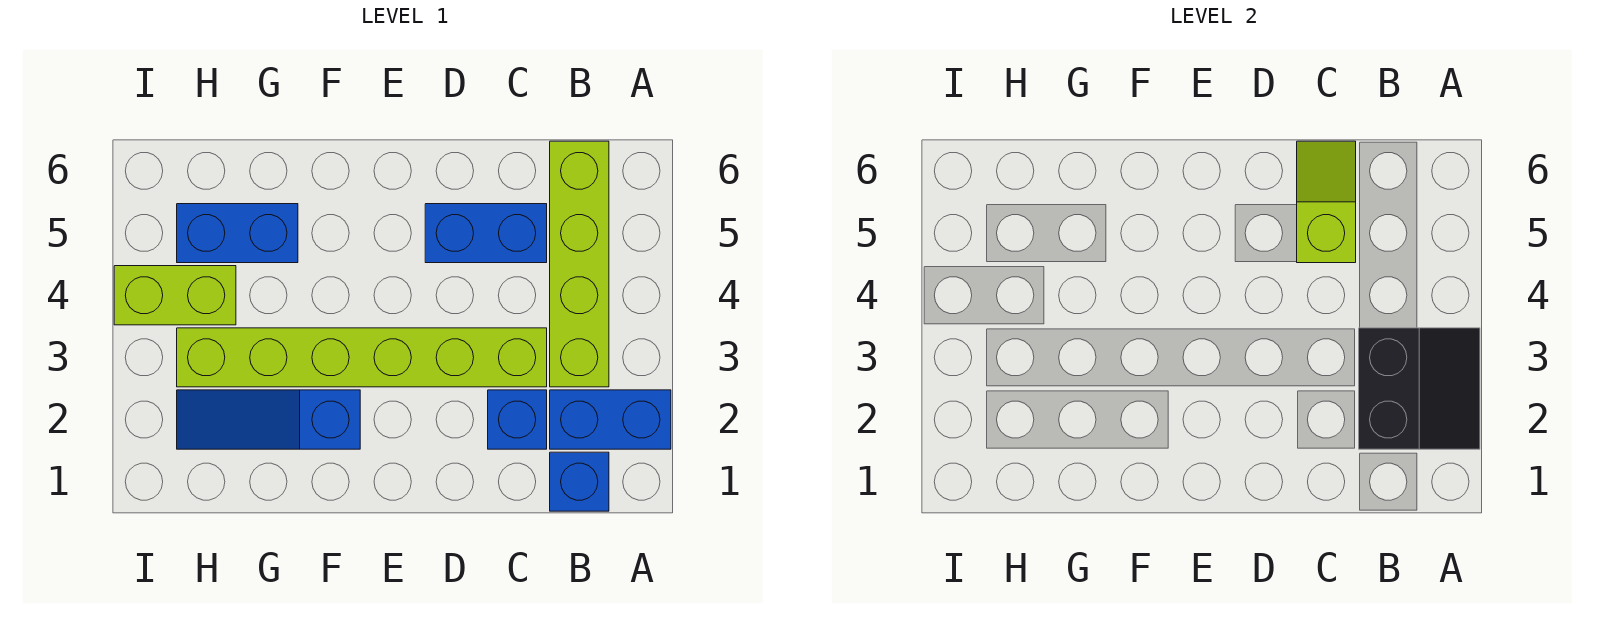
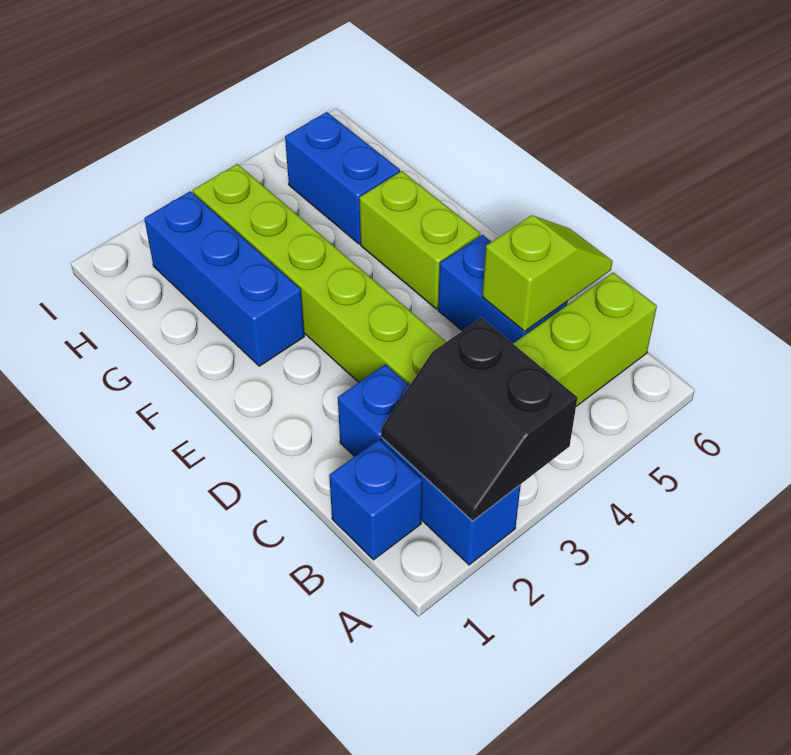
black slope A2:B3 level 2 top B -> black slope A2:B3 level 2 top 3
blue slope F2:H2 level 1 top F -> blue brick F2:H2 level 1
lime brick H4:I4 level 1 -> lime brick E5:F5 level 1

